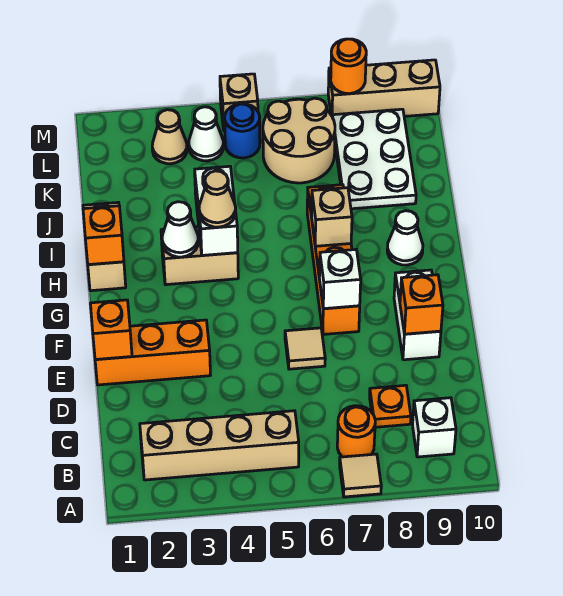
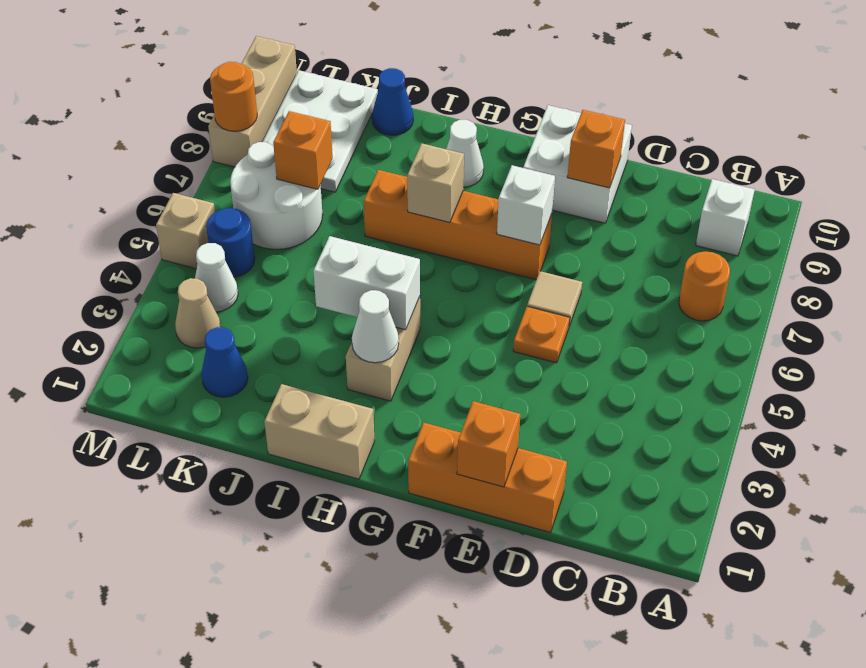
tan tile A7 level 1 -> none
tan brick B2:B5 level 1 -> none
orange plate C8 level 1 -> orange plate E5 level 1
orange brick E1:E3 level 1 -> orange brick D1:F1 level 1
white brick E9:F9 level 1 -> white brick E9:F10 level 1
orange brick H1 level 2 -> orange brick K7 level 2
tan cone H4 level 3 -> none
white plate J8:L9 level 1 -> white plate K8:L10 level 1
none -> blue cone J10 level 1
none -> blue cone K2 level 1
tan round brick K6:L7 level 1 -> white round brick K6:L7 level 1

